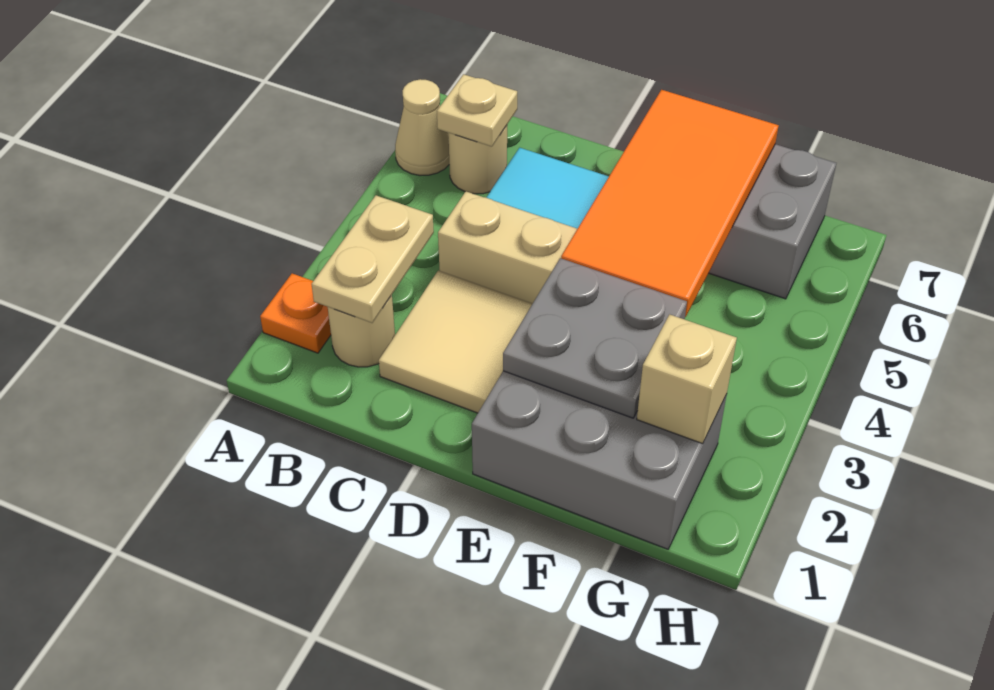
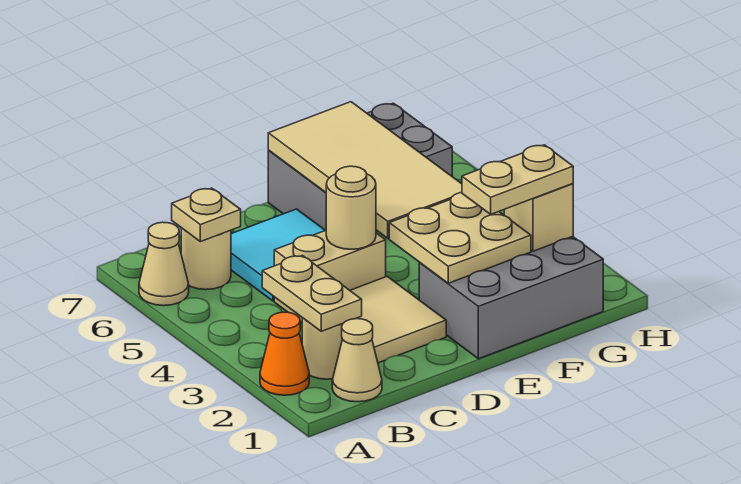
orange plate A2 level 1 -> orange cone A2 level 1
none -> tan cone B1 level 1
none -> tan round brick D4 level 2
grey plate E2:F3 level 2 -> tan plate E2:F3 level 2
orange tile E4:F7 level 2 -> tan tile E4:F7 level 2
none -> tan plate F2:G2 level 3

